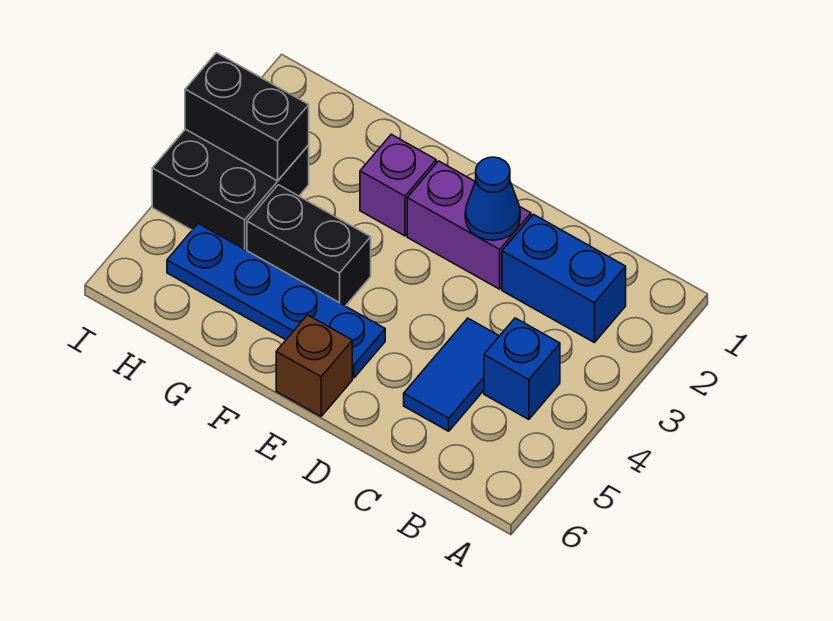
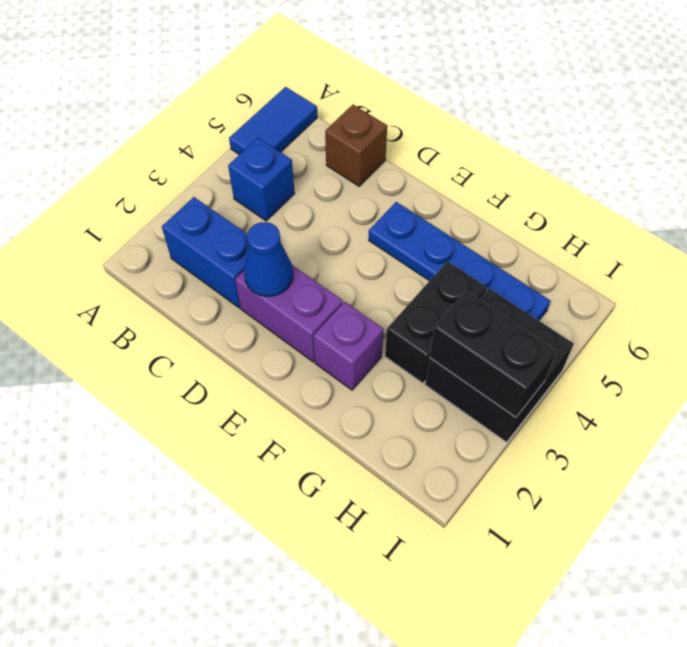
blue tile C4:C5 level 1 -> blue tile A5:A6 level 1
brown brick E6 level 1 -> brown brick C6 level 1
black brick F4:G4 level 1 -> black brick G3:G4 level 1

